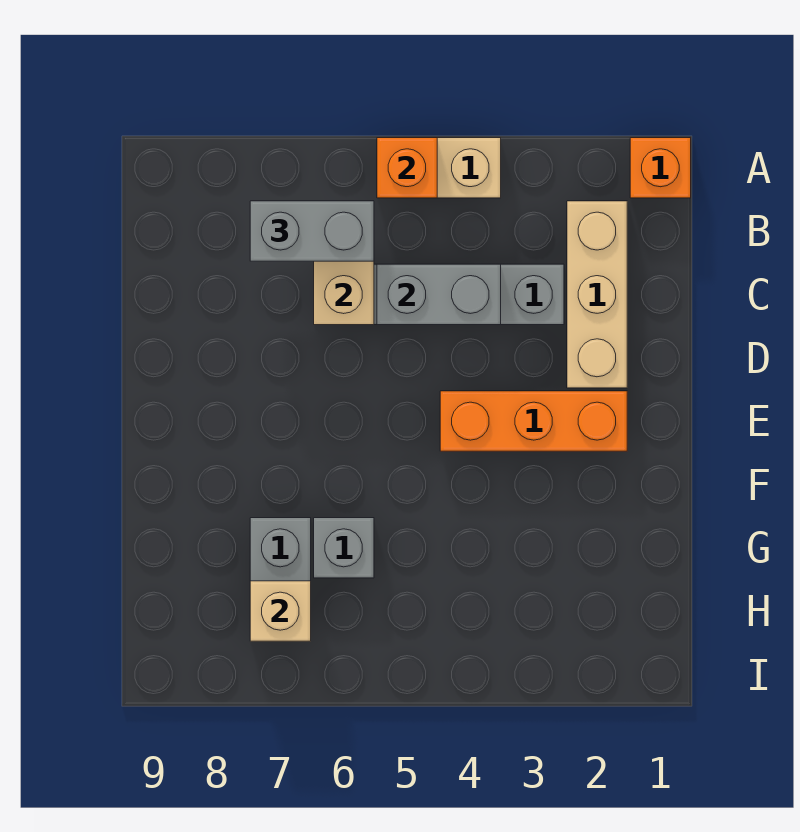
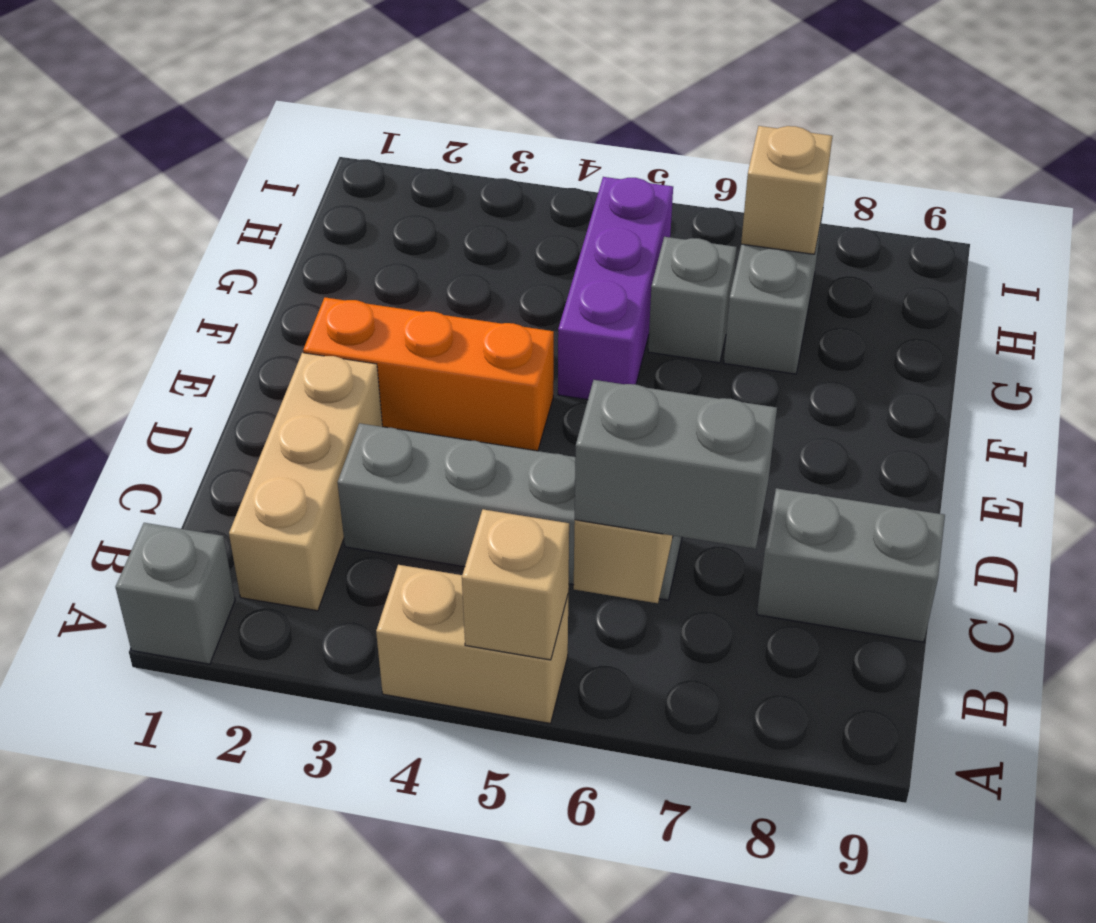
orange brick A1 level 1 -> grey brick A1 level 1
orange brick A5 level 2 -> tan brick A5 level 2
grey brick C4:C5 level 2 -> grey brick C8:C9 level 1
none -> purple brick F5:H5 level 1

